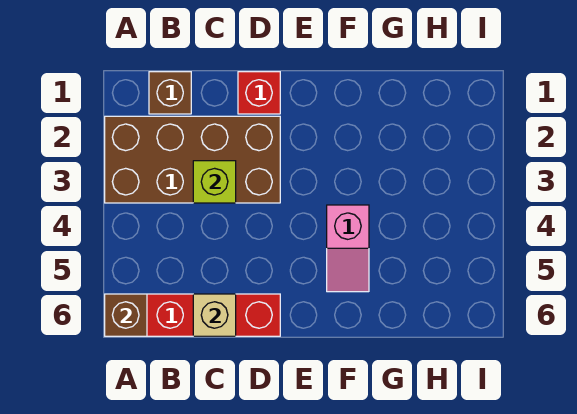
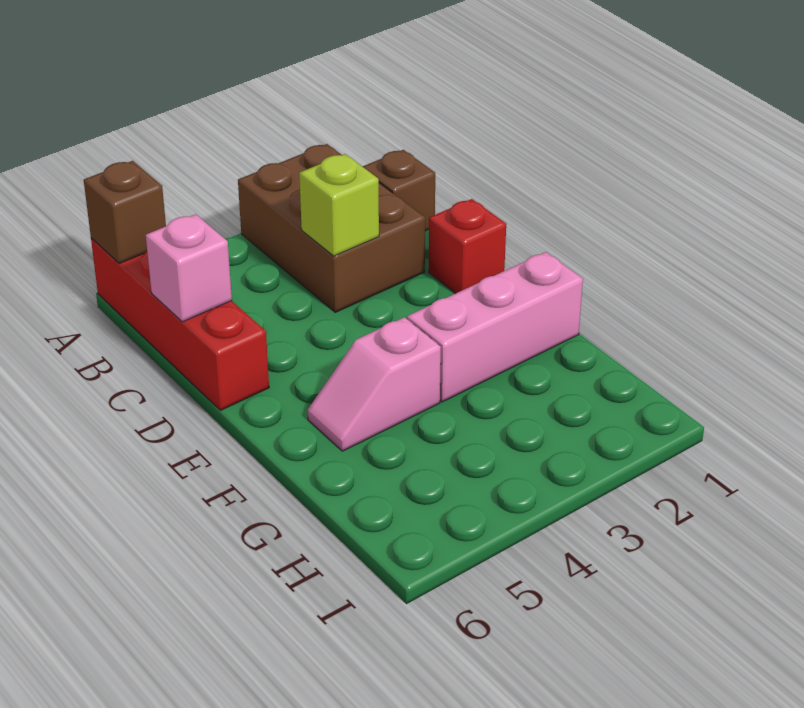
brown brick A2:D3 level 1 -> brown brick A2:C3 level 1
tan brick C6 level 2 -> pink brick C6 level 2
none -> pink brick F1:F3 level 1

